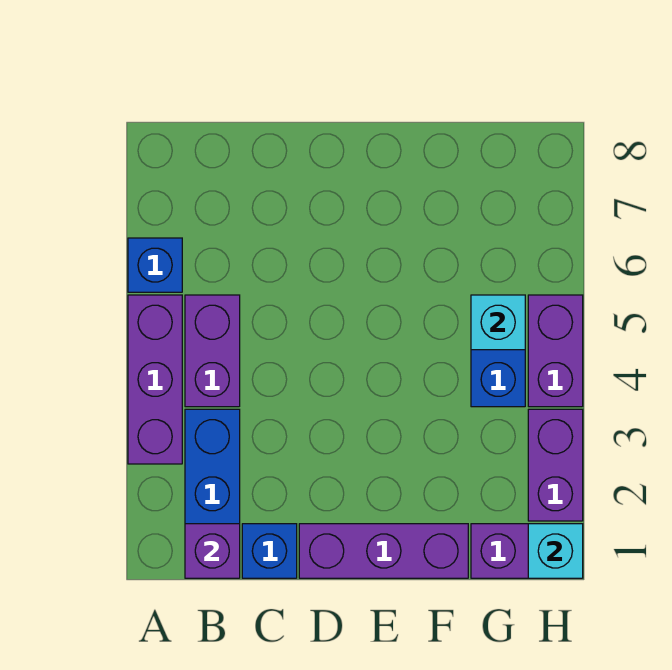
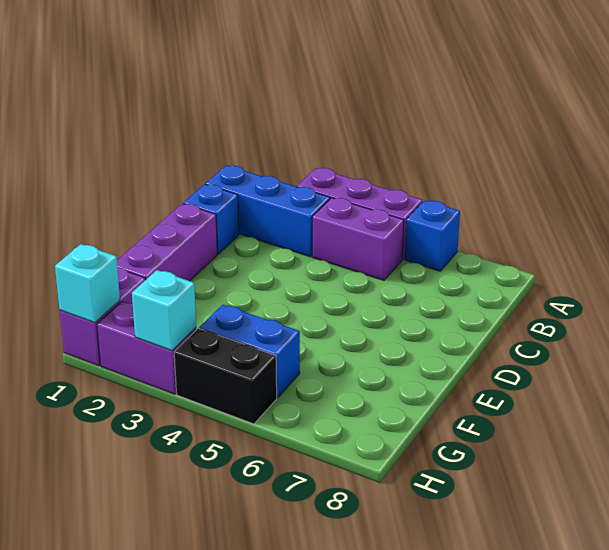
purple brick B1 level 2 -> none
cyan brick G5 level 2 -> cyan brick H3 level 2
purple brick H4:H5 level 1 -> black brick H4:H5 level 1

